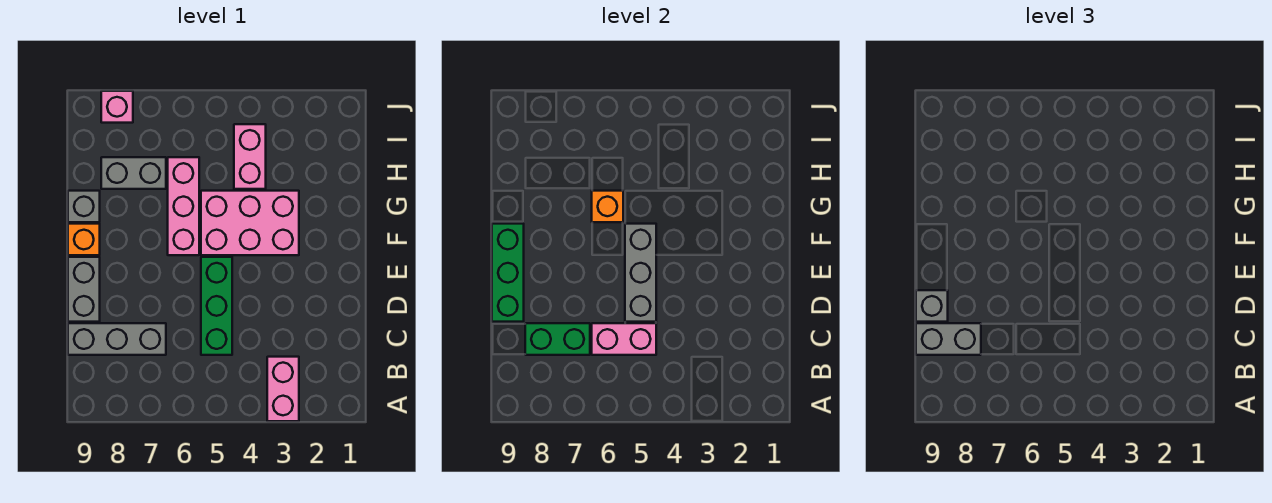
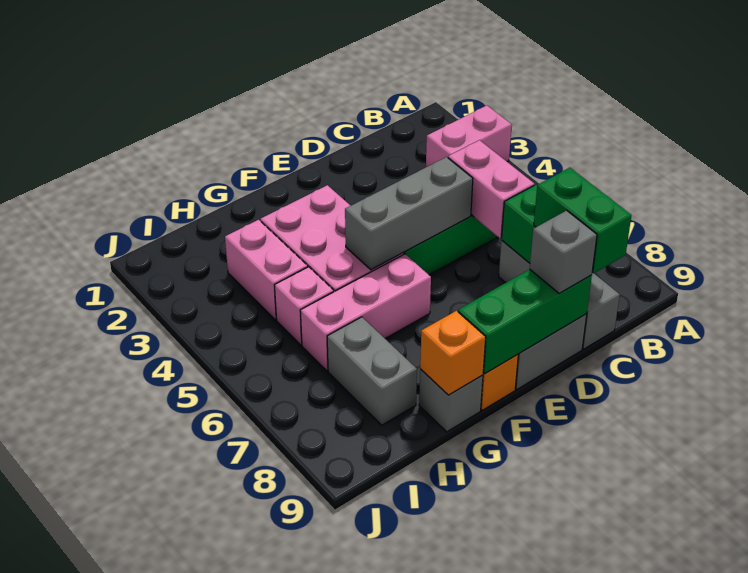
grey brick C8:C9 level 3 -> green brick C8:C9 level 3
orange brick G6 level 2 -> orange brick G9 level 2
pink brick H4:I4 level 1 -> pink brick H3:H4 level 1
pink brick J8 level 1 -> pink brick H5 level 1

